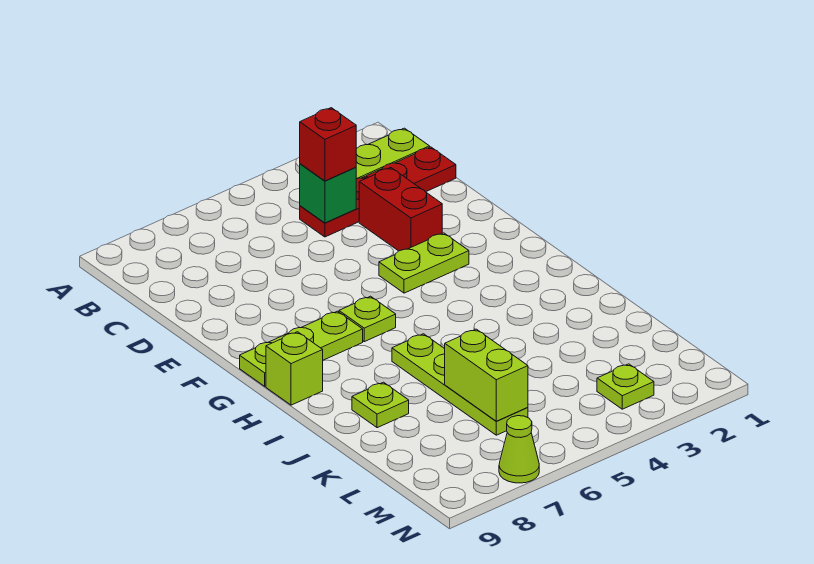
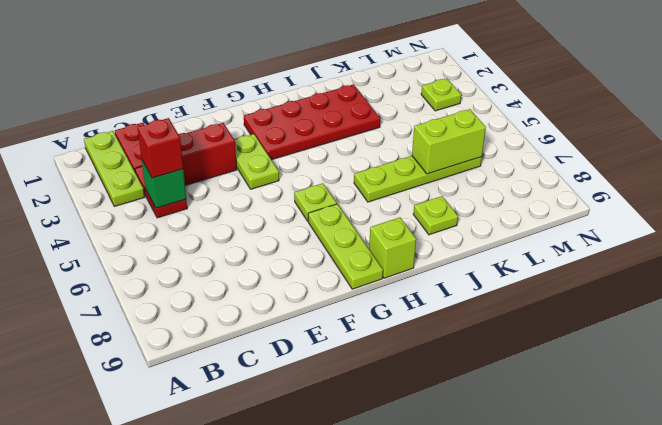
none -> red plate G2:J3 level 1
lime cone N7 level 1 -> none

